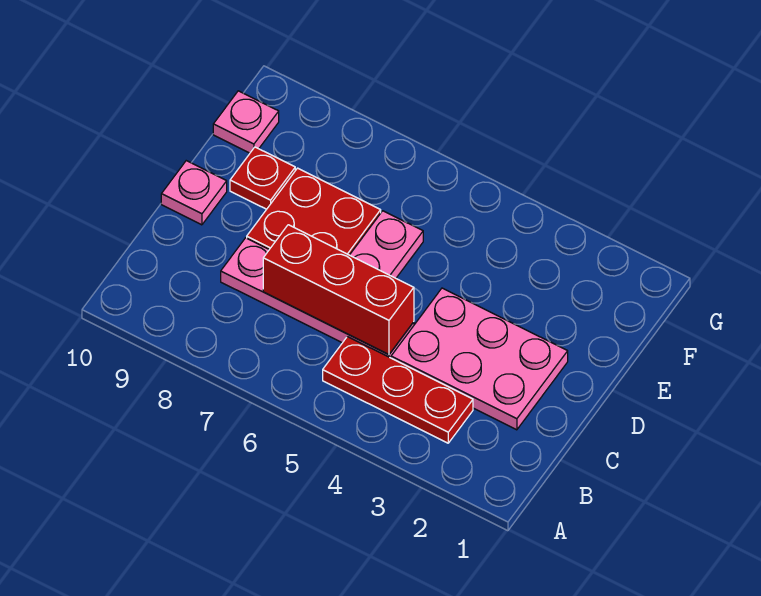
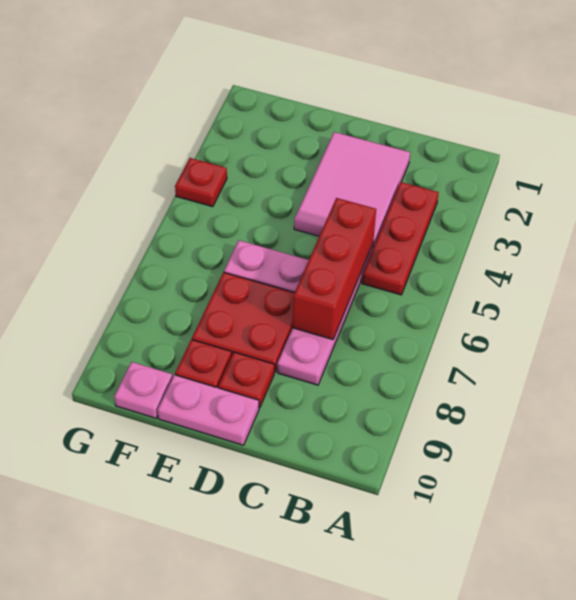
pink plate C2:D4 level 1 -> pink tile C2:D4 level 1
none -> red plate D9 level 1
pink plate D10 level 1 -> pink plate D10:E10 level 1
none -> red plate G4 level 1

